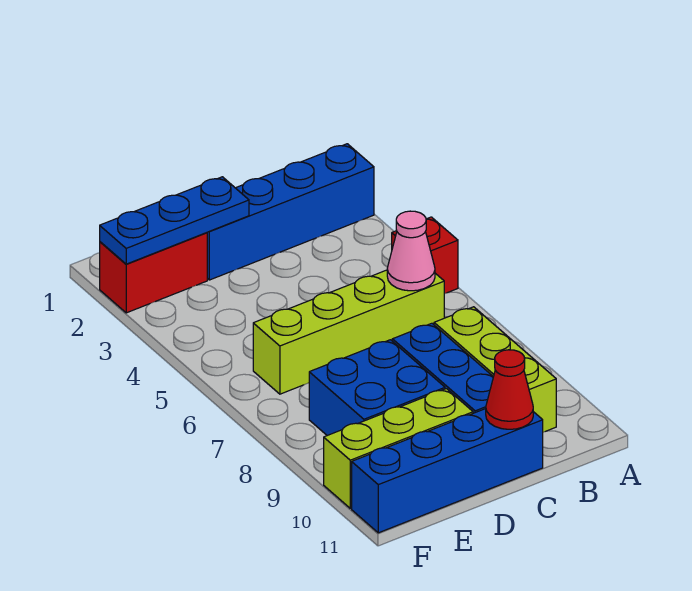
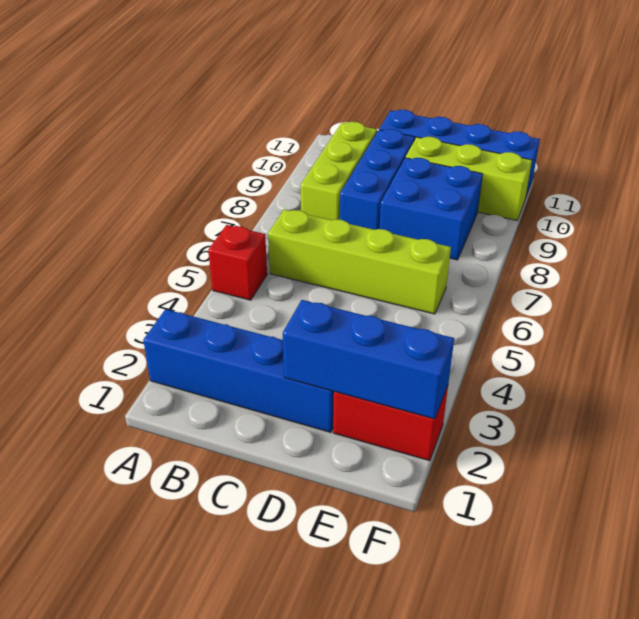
pink cone B6 level 2 -> none
red cone C11 level 2 -> none
blue plate D2:F2 level 2 -> blue brick D2:F2 level 2

